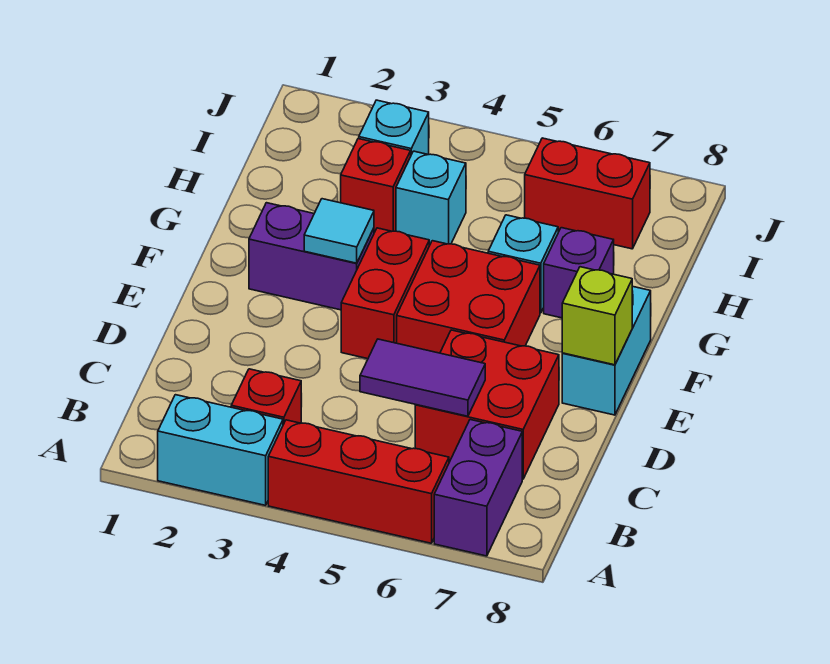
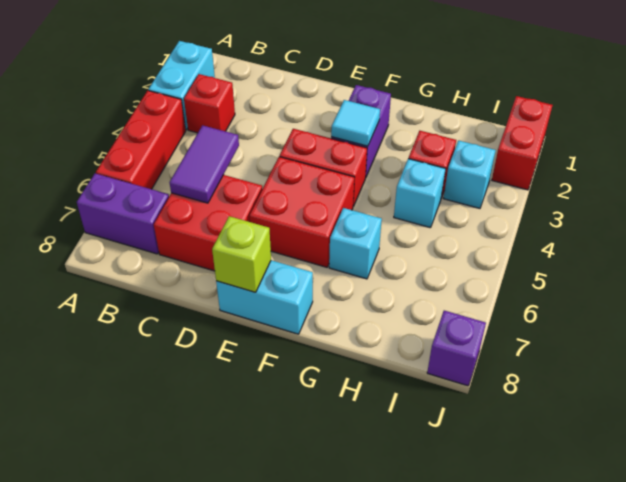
purple brick G7 level 1 -> purple brick J8 level 1
red brick I6:I7 level 1 -> red brick J1:J2 level 1

